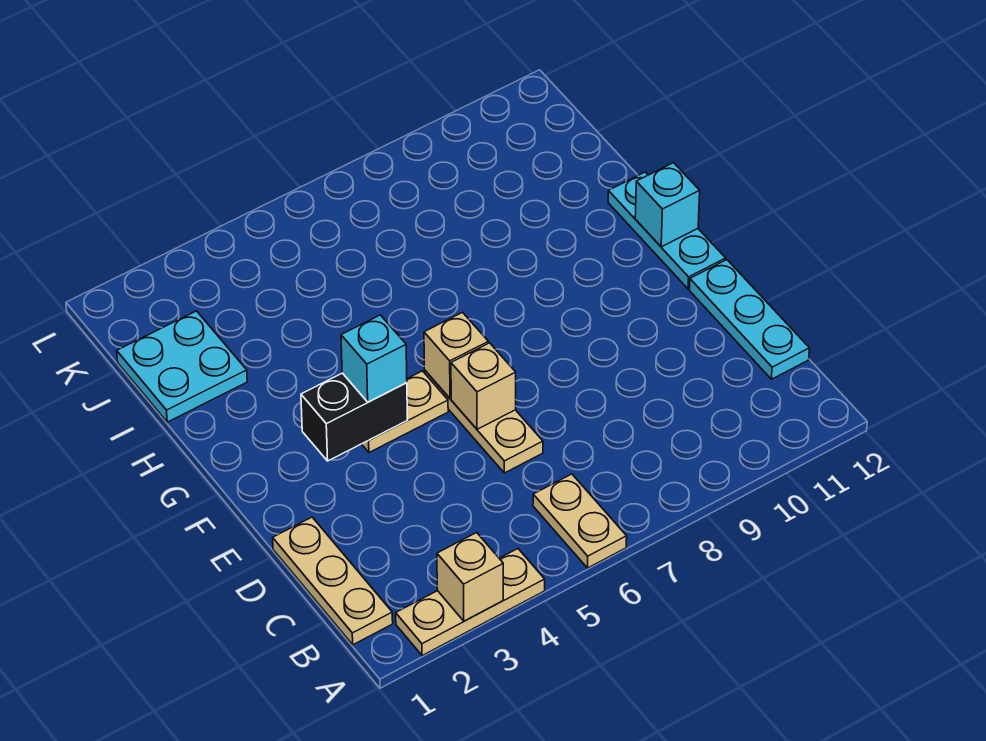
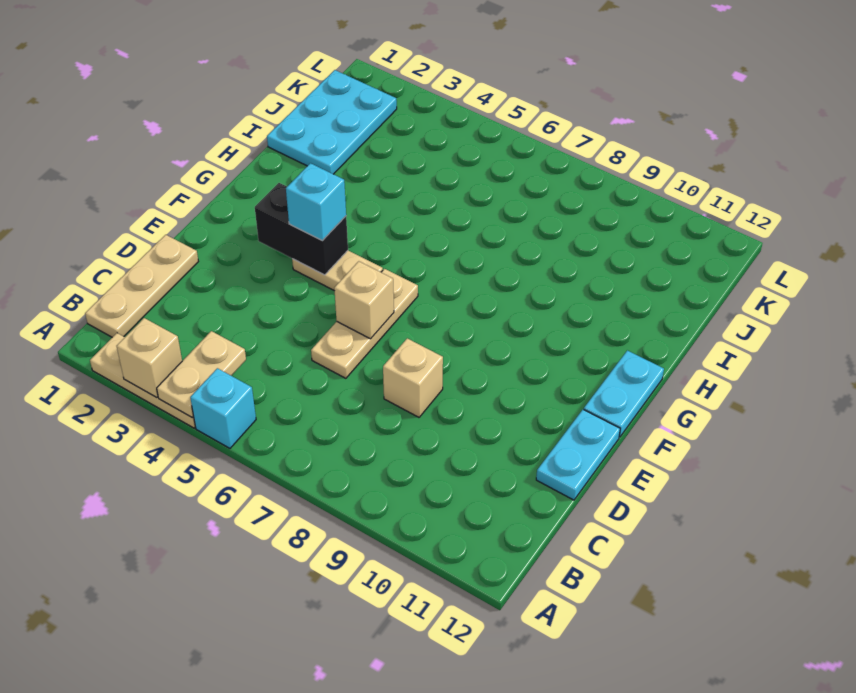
tan plate A6:B6 level 1 -> tan plate A4:B4 level 2
cyan plate C12:E12 level 1 -> cyan plate D12:E12 level 1
tan brick F6 level 2 -> tan brick D8 level 1
cyan plate F12:H12 level 1 -> cyan plate F12:G12 level 1
cyan brick G12 level 2 -> cyan brick A5 level 1
cyan plate I1:J2 level 1 -> cyan plate I1:K2 level 1

